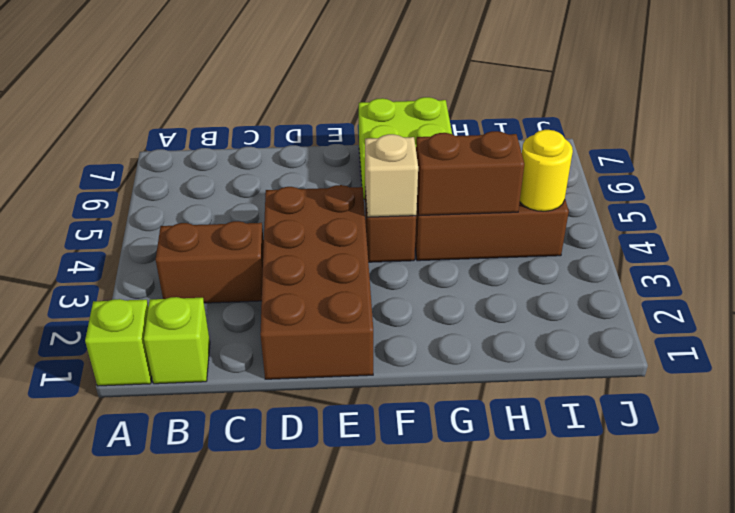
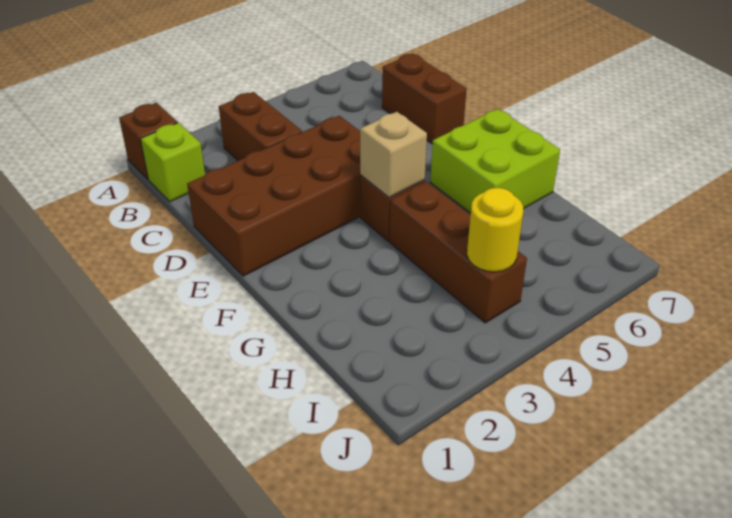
lime brick A1 level 1 -> brown brick A1 level 1
brown brick G4:H4 level 2 -> brown brick C7:D7 level 1

